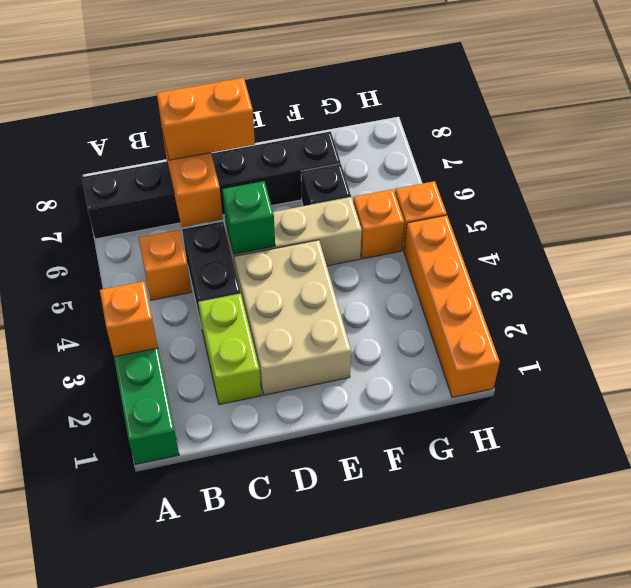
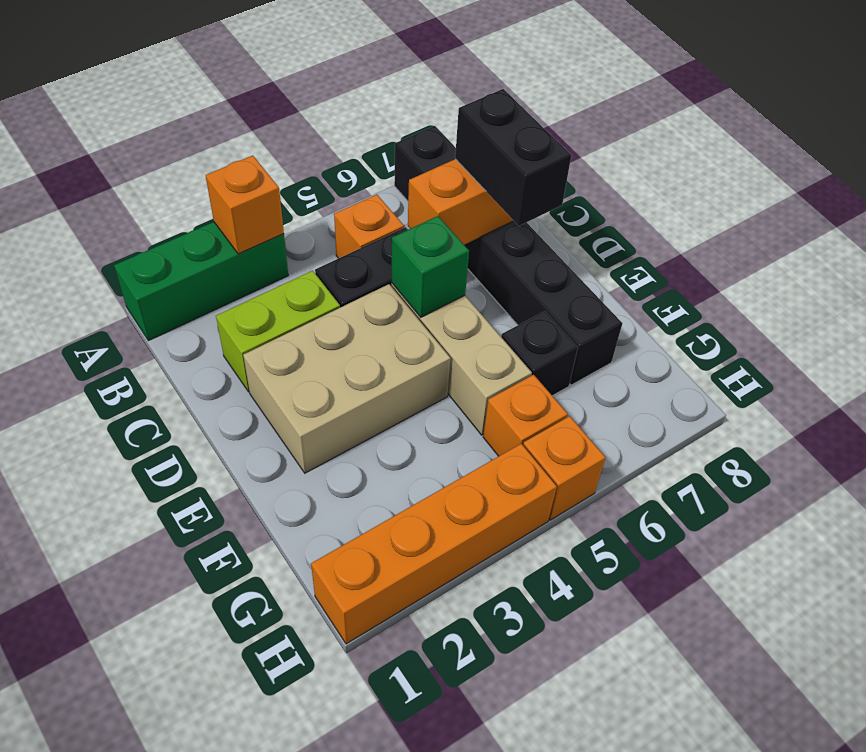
orange brick C7:D7 level 3 -> black brick C7:D7 level 3

